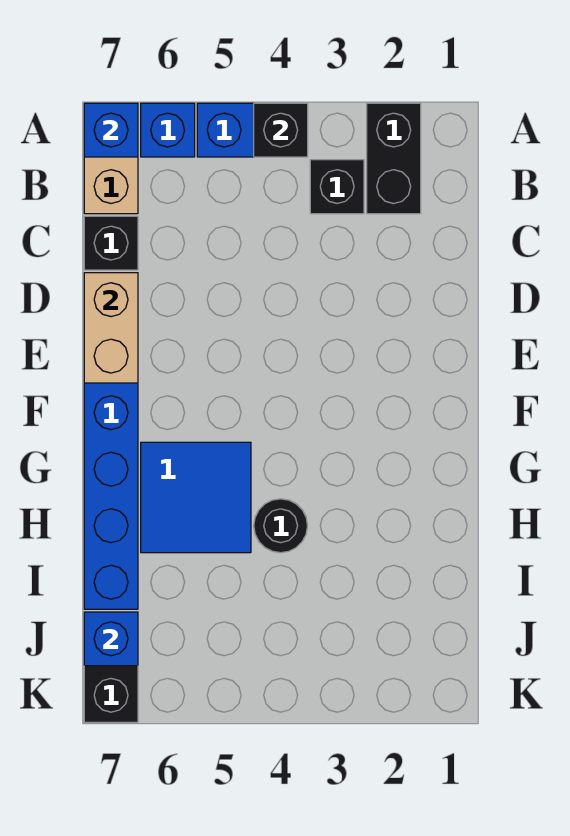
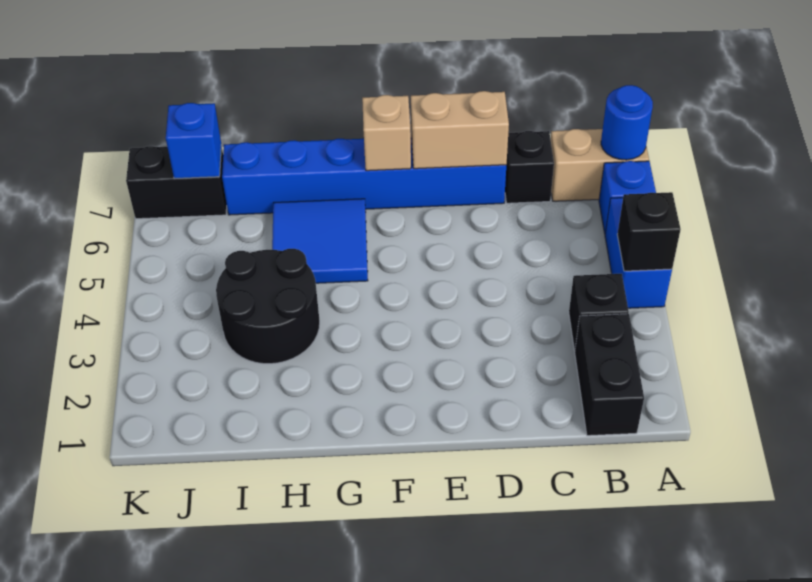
black brick A2:B2 level 1 -> black brick B1:B2 level 1
blue brick A7 level 2 -> blue round brick A7 level 2
none -> tan brick F7 level 2
black round brick H4 level 1 -> black round brick H3:I4 level 1

